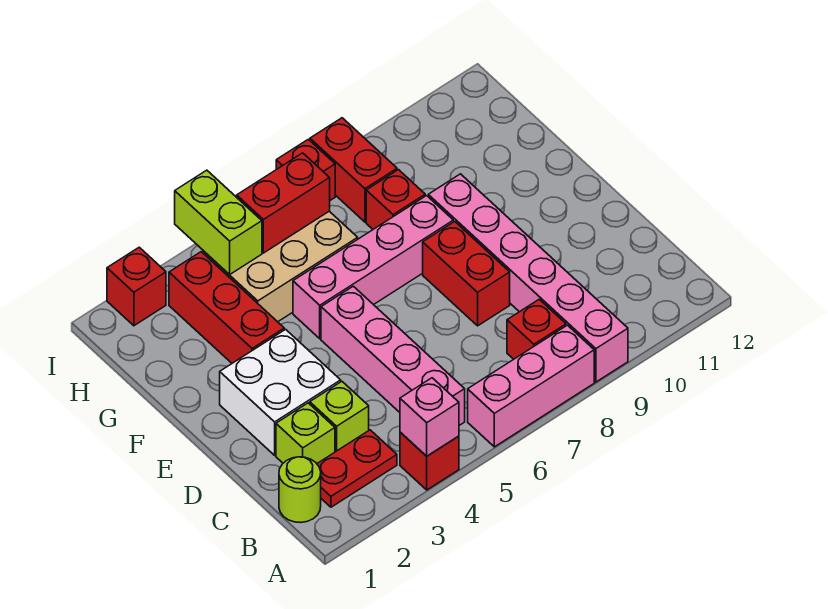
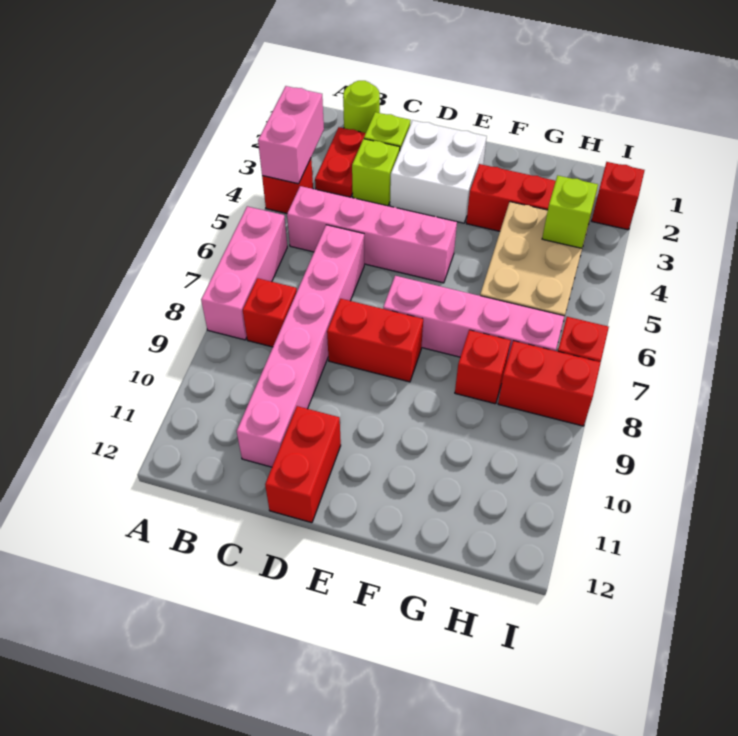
pink brick A4 level 2 -> pink brick A3:A4 level 2
pink brick A9:F9 level 1 -> pink brick C6:C11 level 1
pink brick F5:F8 level 1 -> pink brick E7:H7 level 1
lime brick H4:I4 level 2 -> lime brick H4 level 2
red brick H5:H6 level 2 -> red brick D11:D12 level 1

